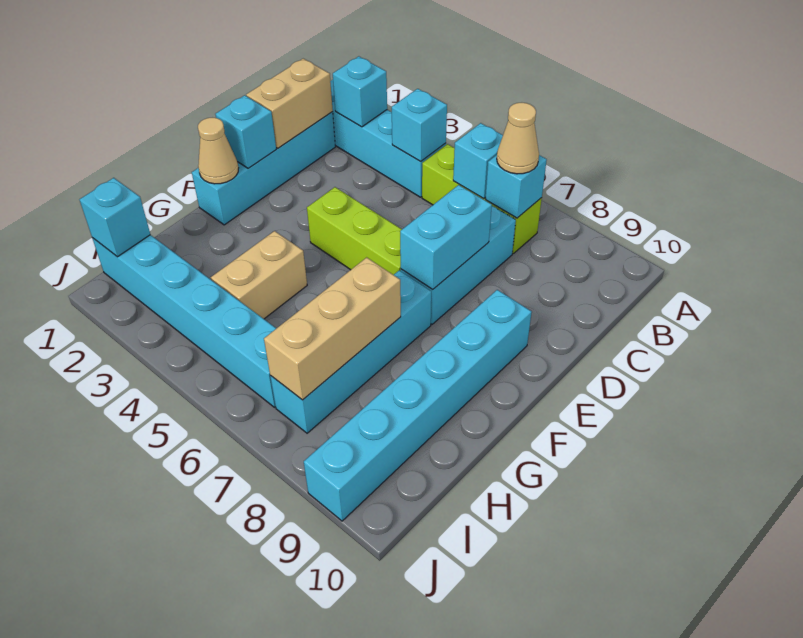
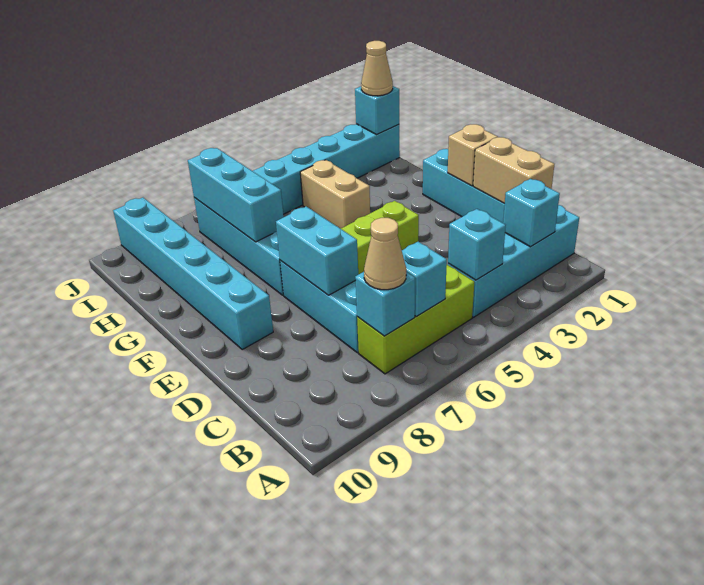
cyan brick E1 level 2 -> tan brick E1 level 2
tan cone F1 level 2 -> tan cone I1 level 3
tan brick G7:I7 level 2 -> cyan brick G7:I7 level 2

